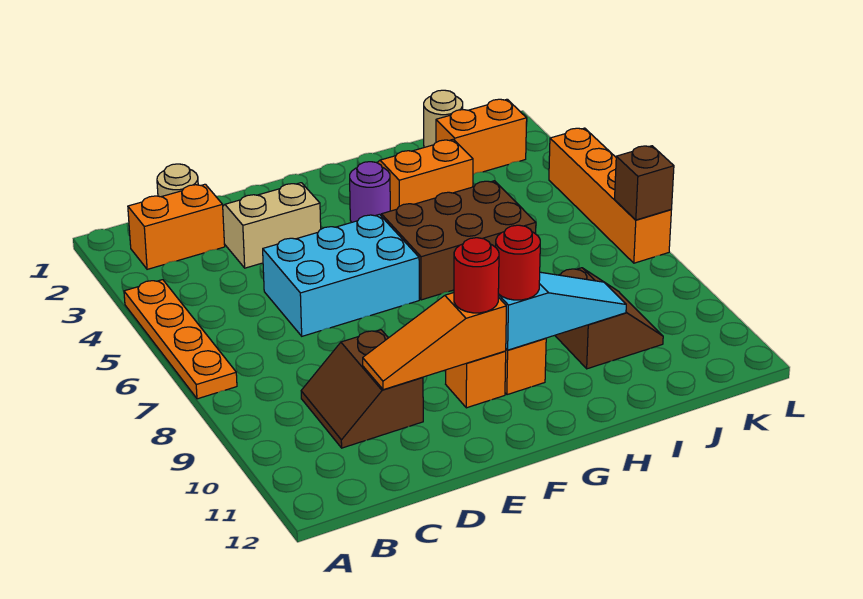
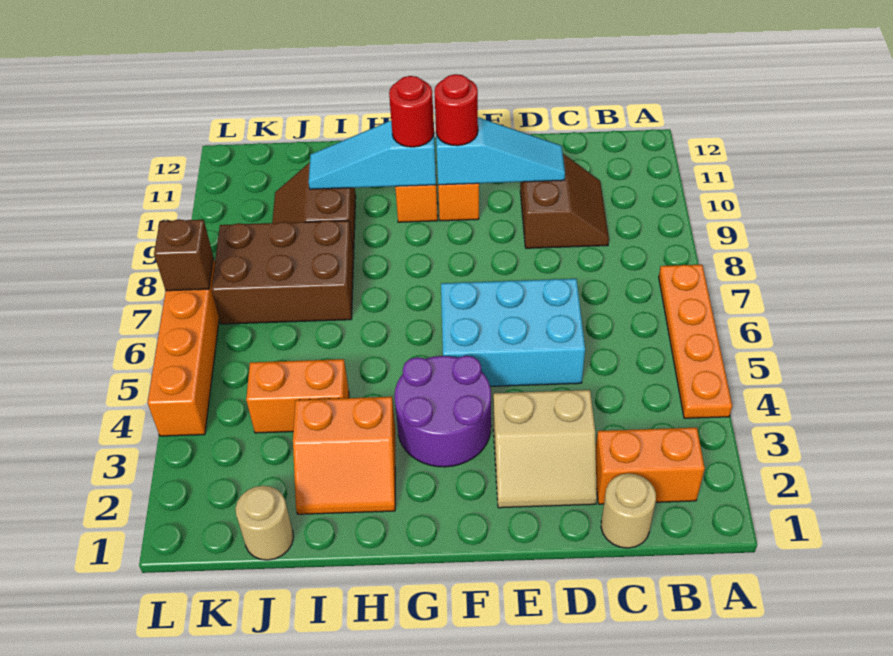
orange slope D10:F10 level 2 top F -> cyan slope D10:F10 level 2 top F
purple round brick G3 level 1 -> purple round brick F3:G4 level 1
brown brick G5:I6 level 1 -> brown brick I7:K8 level 1
orange brick J2:K2 level 1 -> orange brick I4:J4 level 1

